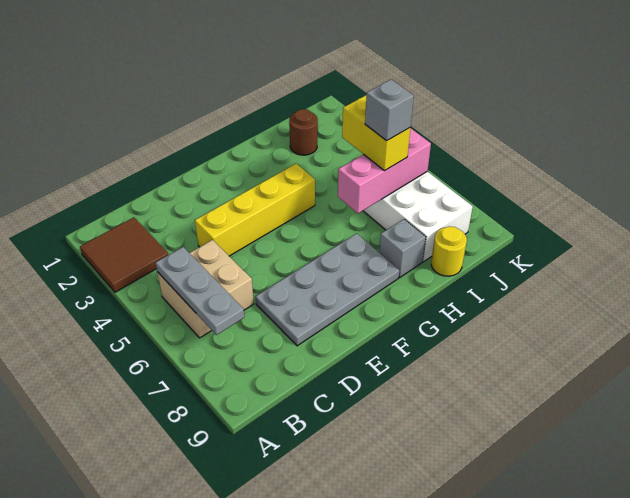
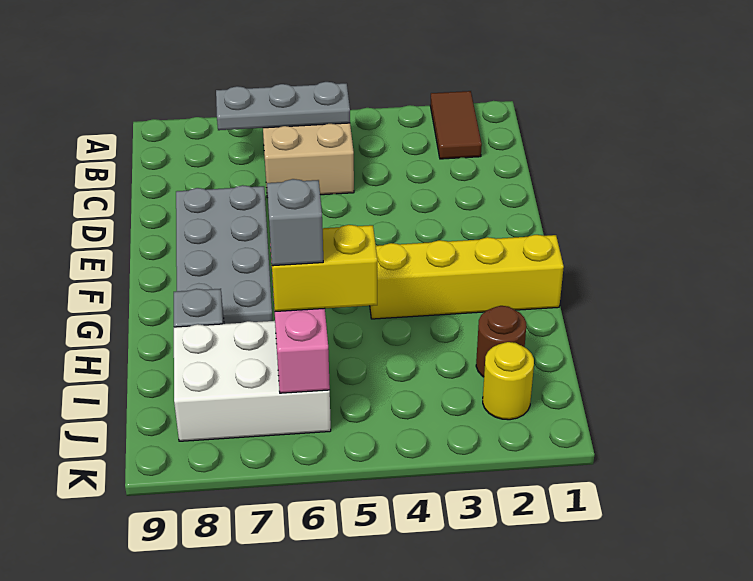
brown tile A2:B3 level 1 -> brown tile A2:B2 level 1
yellow brick D4:G4 level 1 -> yellow brick G1:G4 level 1
yellow round brick I9 level 1 -> yellow round brick J2 level 1

